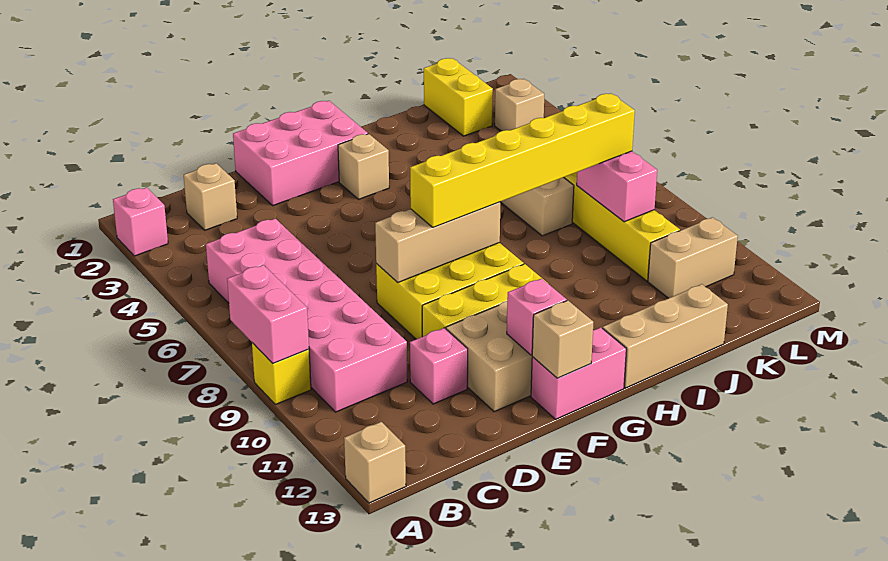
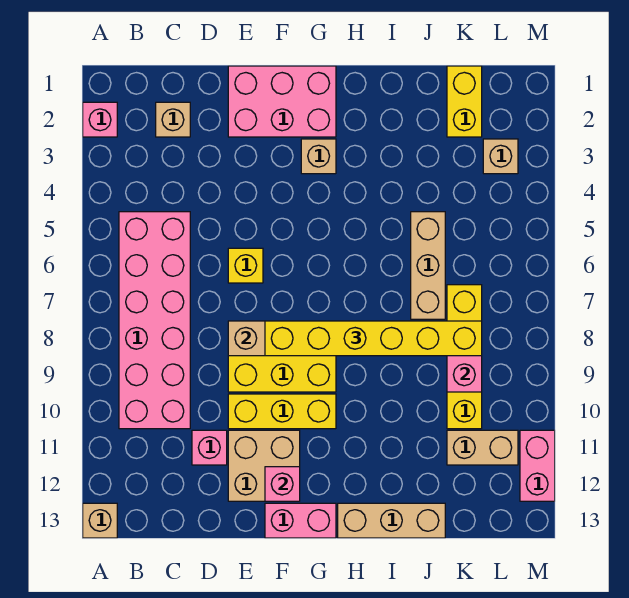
pink brick A8:A9 level 2 -> pink brick M11:M12 level 1
yellow brick A9 level 1 -> yellow brick E6 level 1
tan brick F13 level 2 -> none

